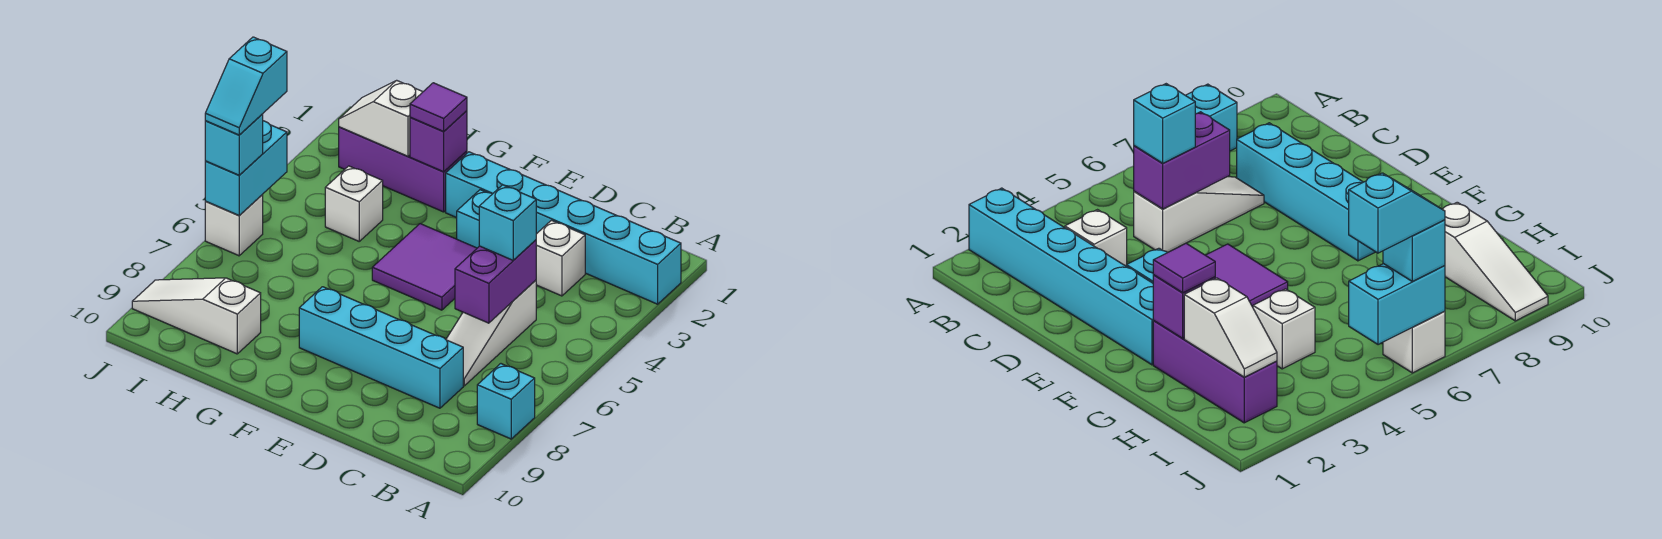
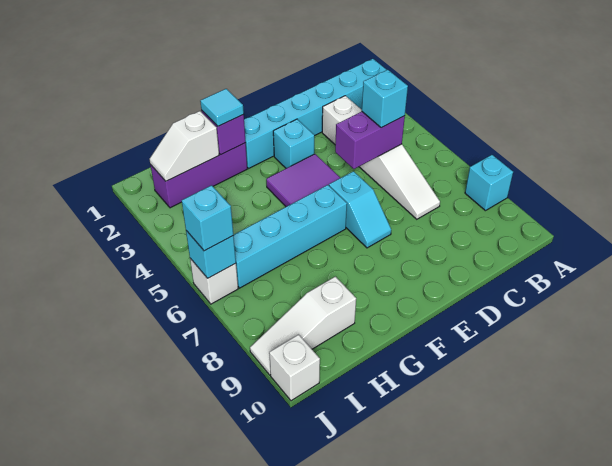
purple brick C5:C6 level 2 -> purple brick C5:D5 level 2
cyan brick C8:F8 level 1 -> cyan brick F6:I6 level 1
purple tile G2 level 3 -> cyan tile G2 level 3
white brick H4 level 1 -> white brick J10 level 1
cyan brick J5:J6 level 2 -> cyan brick J6 level 2
cyan slope J5:J6 level 4 top 5 -> cyan slope E6:E7 level 1 top 6

